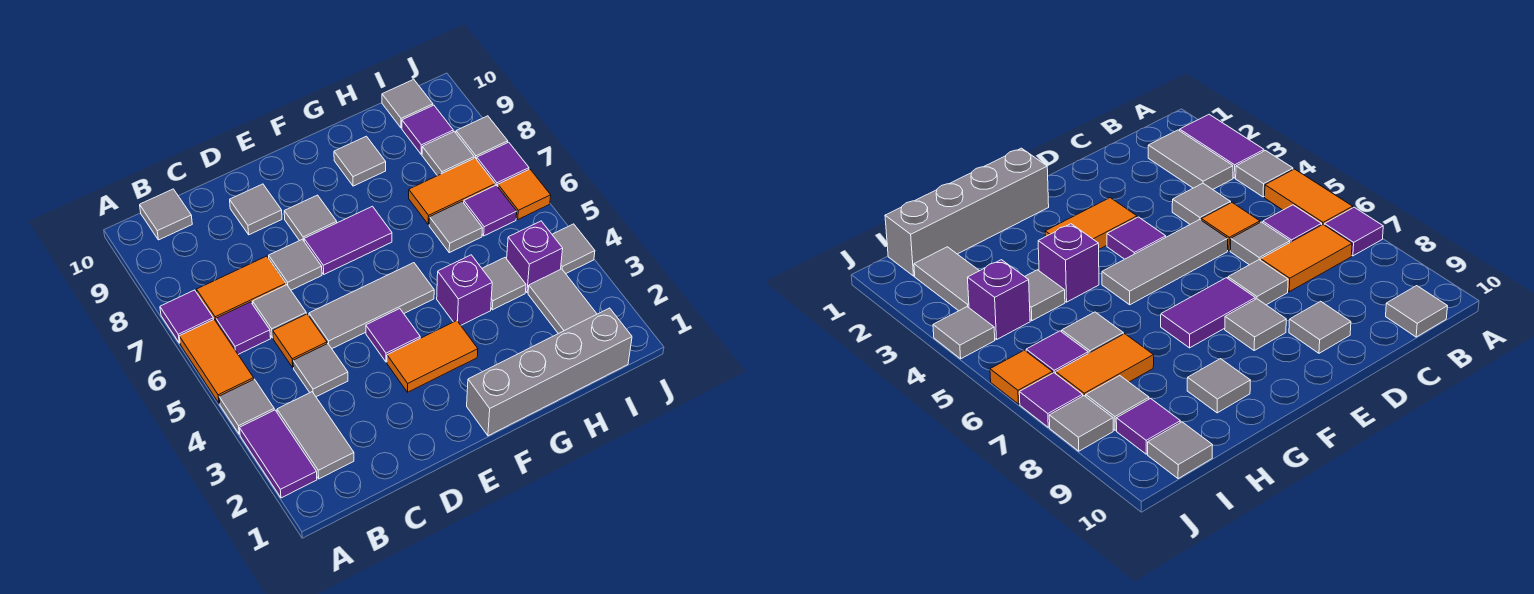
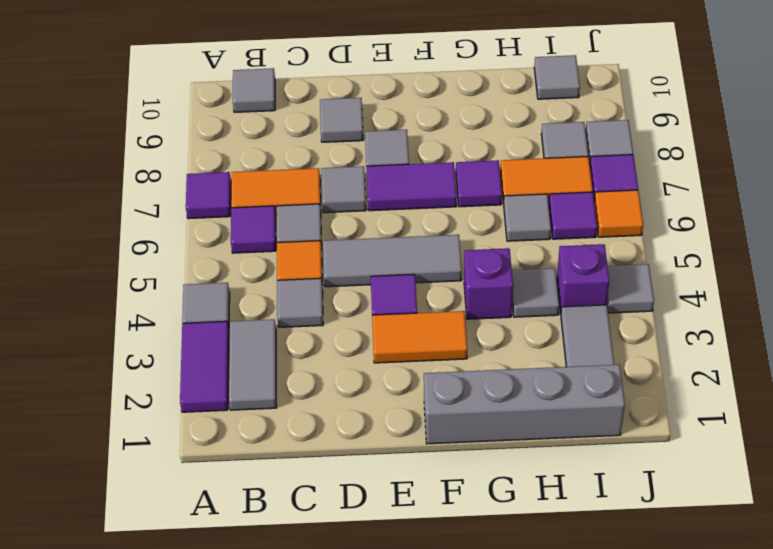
orange tile A5:A6 level 1 -> none
grey tile G9 level 1 -> none
purple tile I9 level 1 -> purple tile G7 level 1

